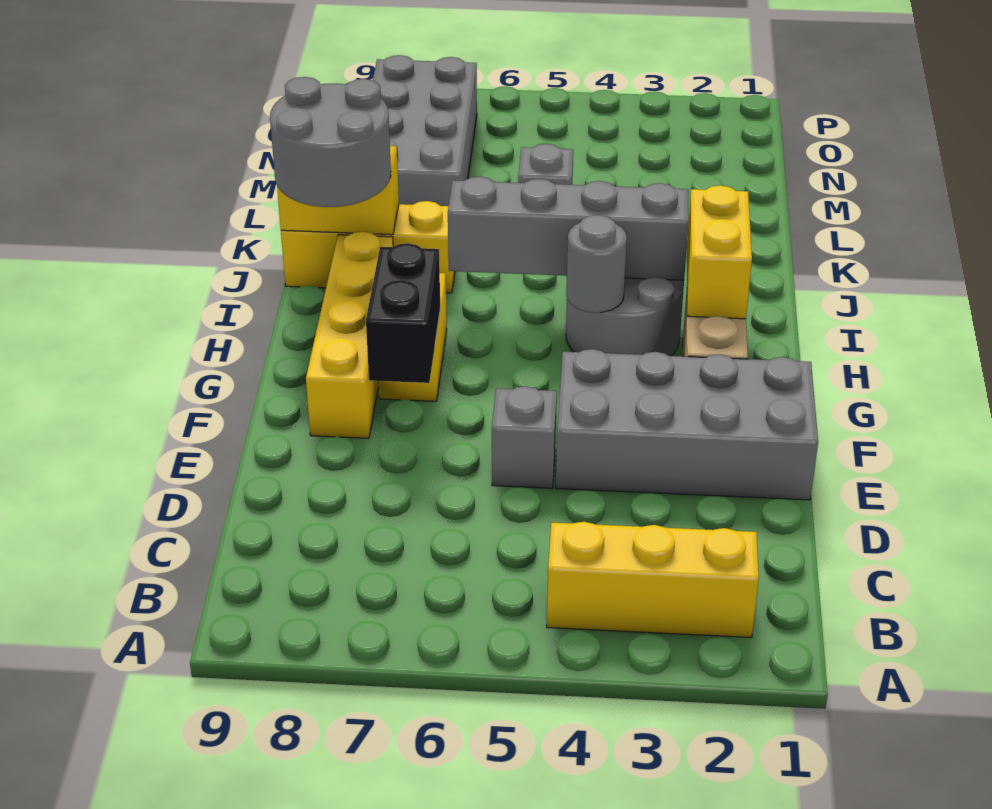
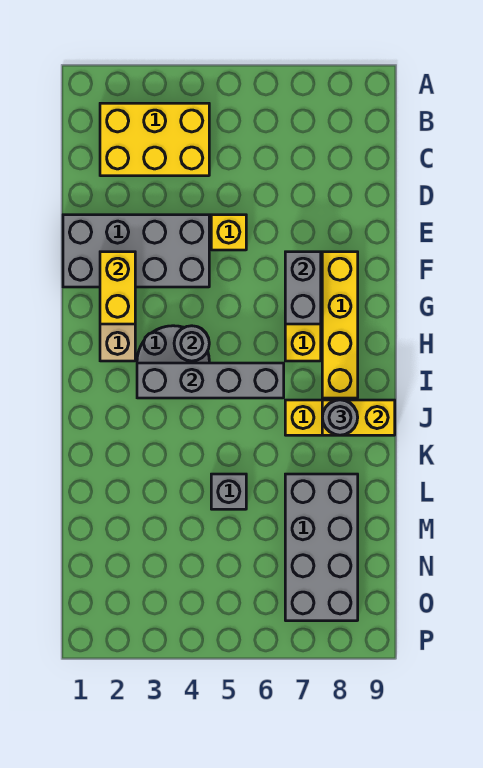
yellow brick B2:B4 level 1 -> yellow brick B2:C4 level 1
grey brick E5 level 1 -> yellow brick E5 level 1
black brick F7:G7 level 2 -> grey brick F7:G7 level 2
yellow brick H2:I2 level 2 -> yellow brick F2:G2 level 2
grey round brick I8:J9 level 3 -> grey round brick J8 level 3

